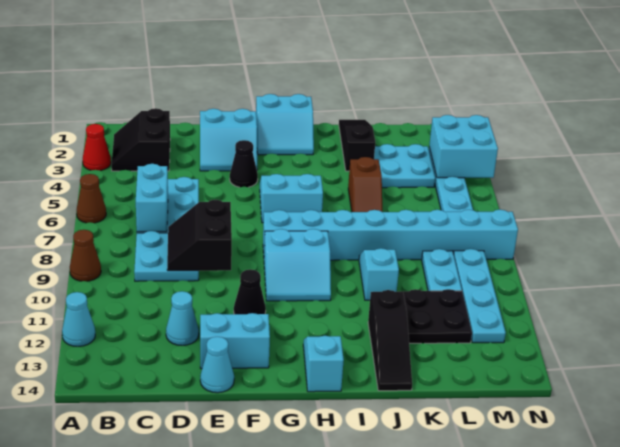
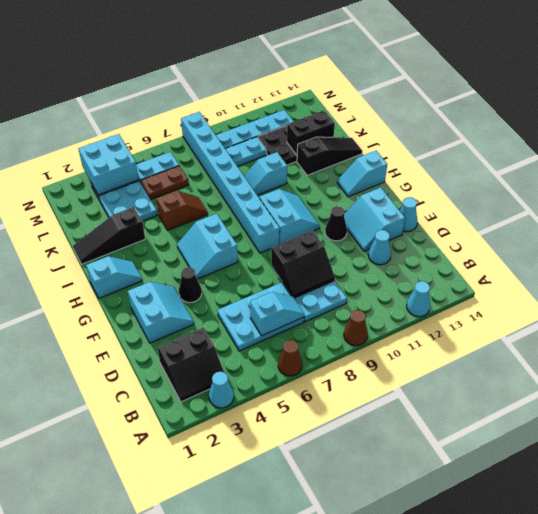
red cone A3 level 1 -> cyan cone A3 level 1
cyan brick C6:C7 level 2 -> cyan slope C6:C7 level 2 top 6
cyan slope G1:H2 level 1 top 1 -> cyan slope H1:H2 level 1 top 1
none -> black brick K12:K13 level 2
none -> brown plate L5:L6 level 1

